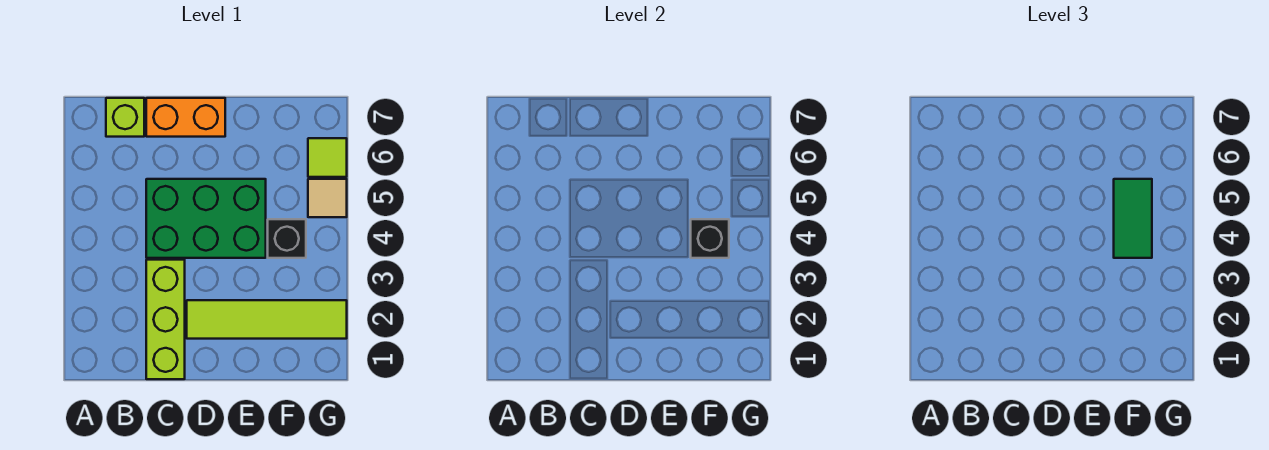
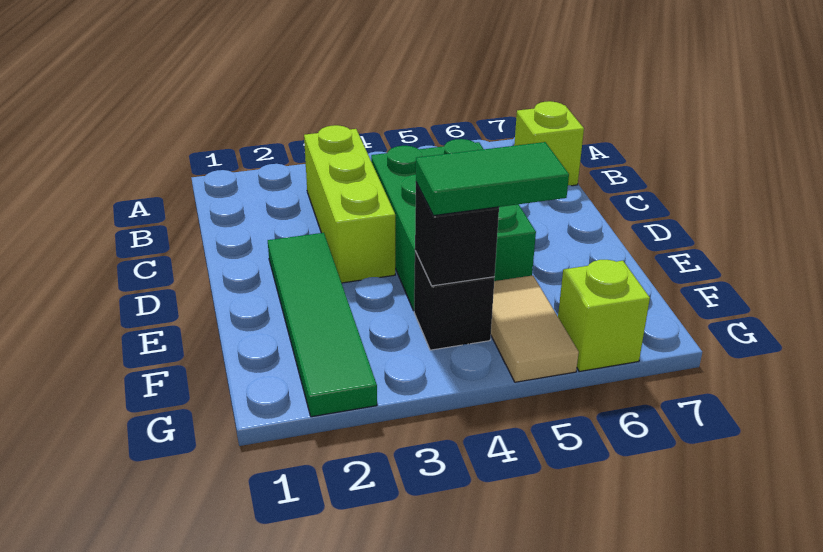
lime brick C1:C3 level 1 -> lime brick B3:D3 level 1
orange brick C7:D7 level 1 -> none
lime tile D2:G2 level 1 -> green tile D2:G2 level 1
tan tile G5 level 1 -> tan tile F5:G5 level 1
lime tile G6 level 1 -> lime brick G6 level 1

